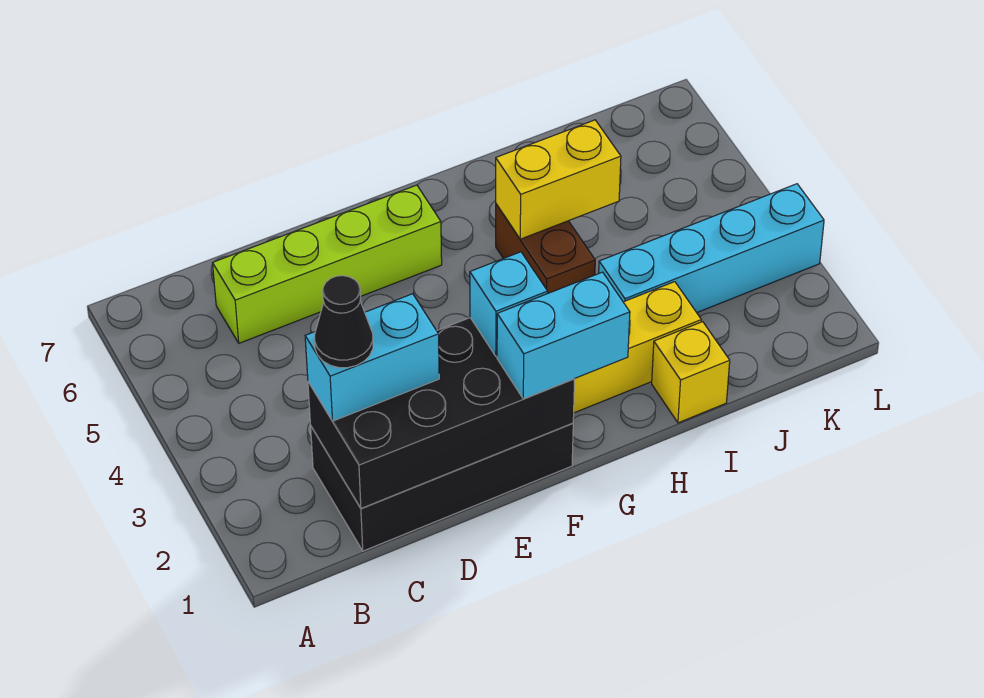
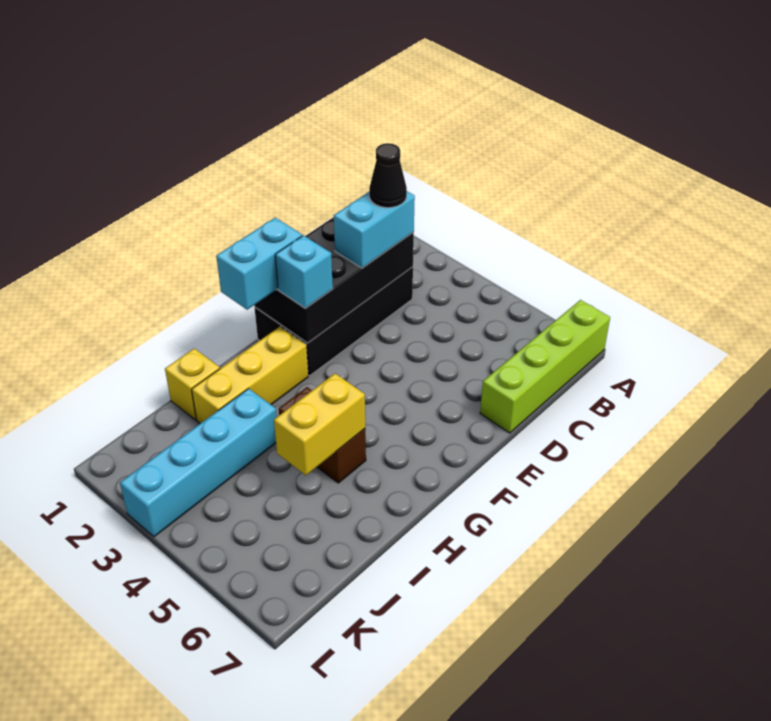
lime brick C6:F6 level 1 -> lime brick A7:D7 level 1

